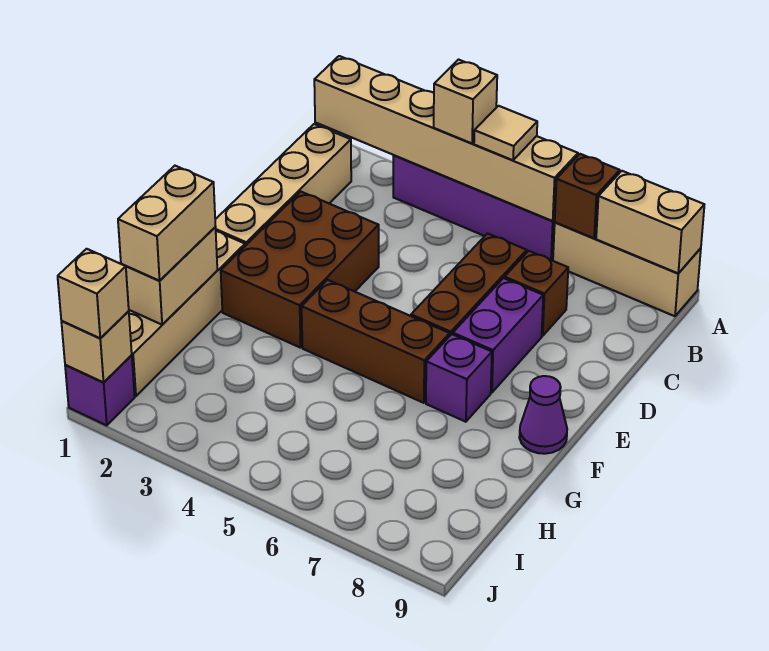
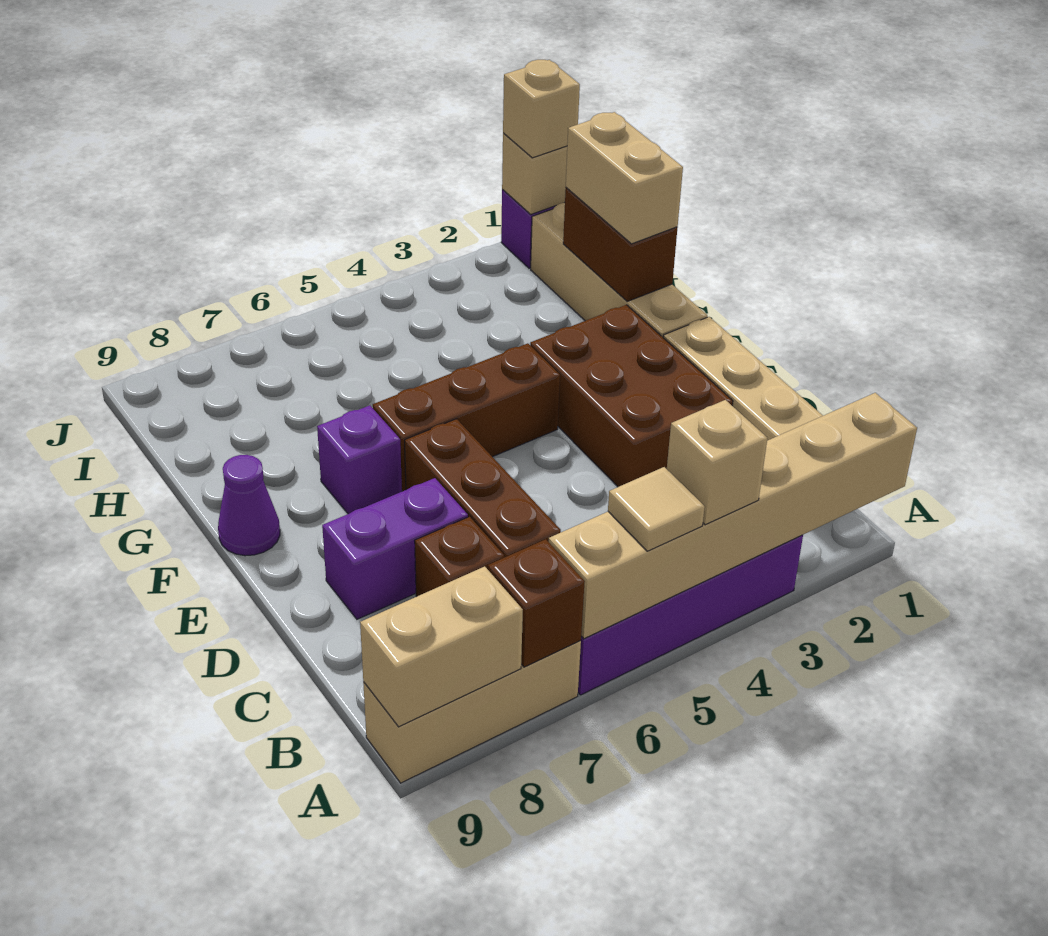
purple brick D7:E7 level 1 -> purple brick D7:D8 level 1
tan brick G1:H1 level 2 -> brown brick G1:H1 level 2

